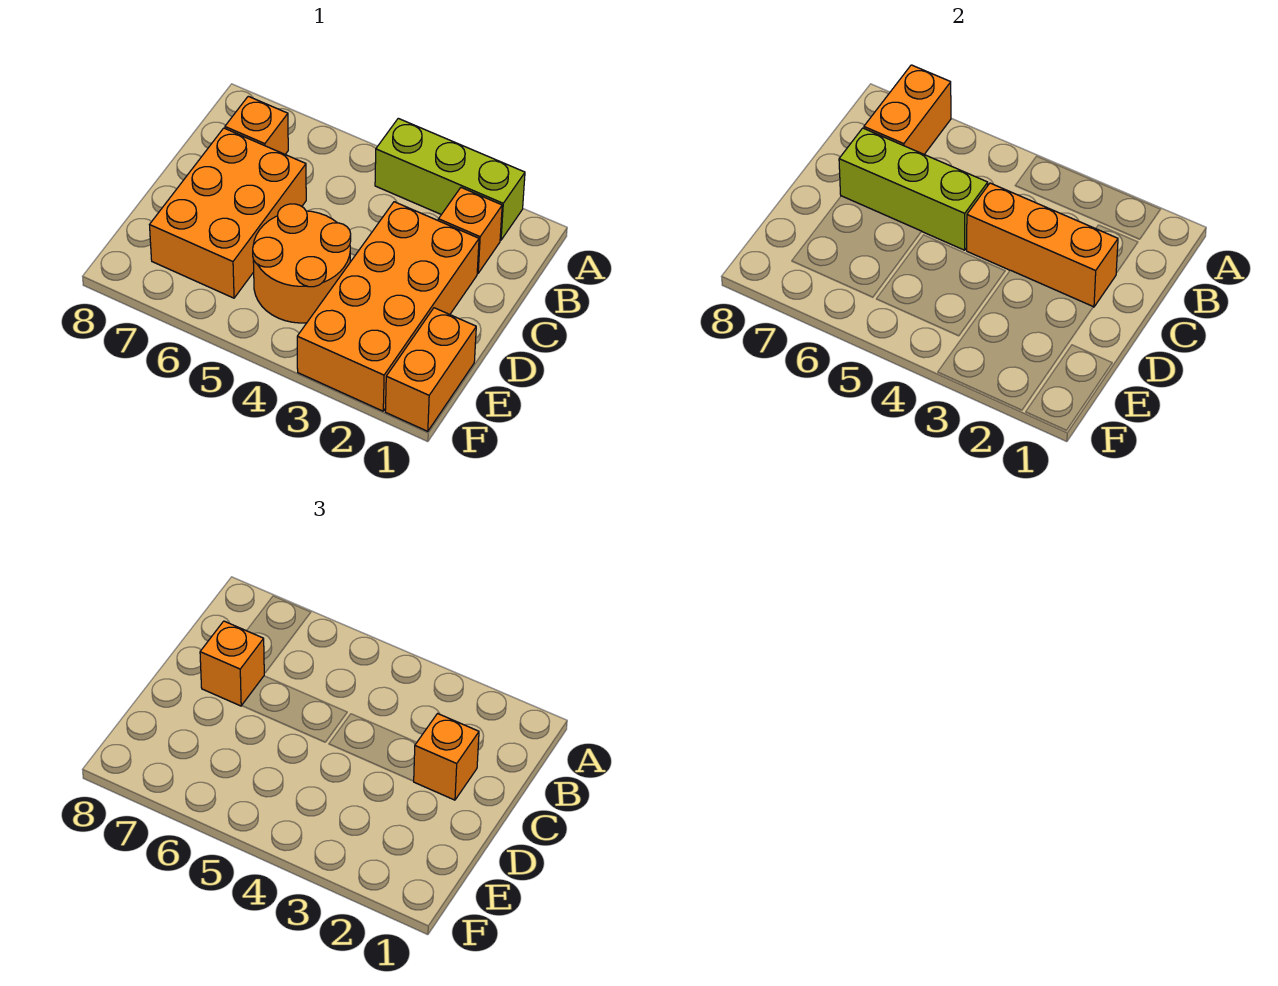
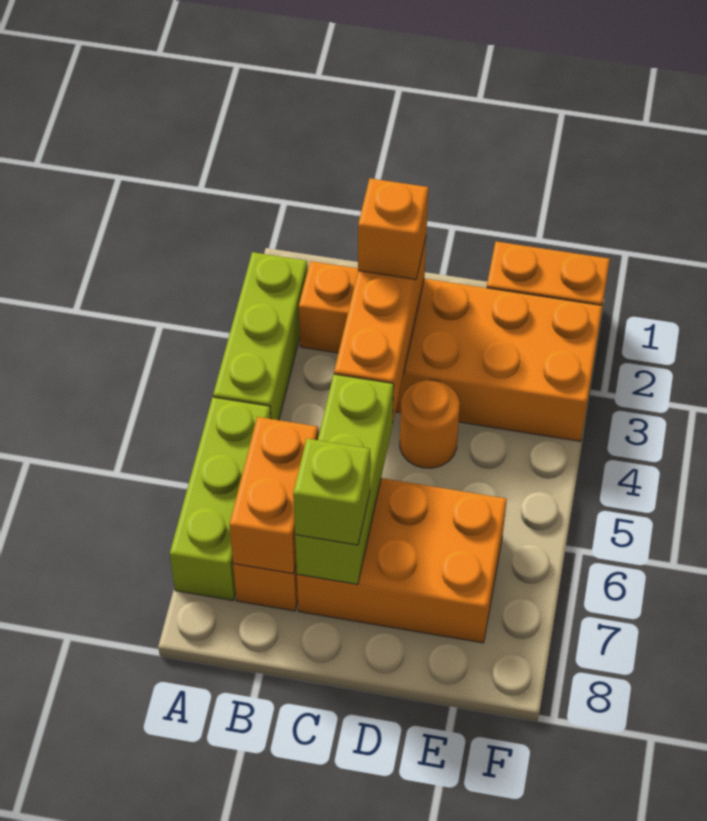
none -> lime brick A5:A7 level 1
orange brick A7:B7 level 2 -> orange brick B6:B7 level 2
orange brick C7 level 3 -> lime brick C7 level 3
orange round brick D4:E5 level 1 -> orange round brick D4 level 1

